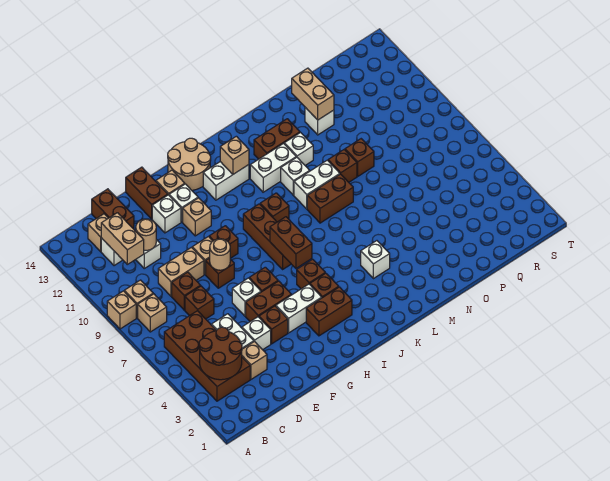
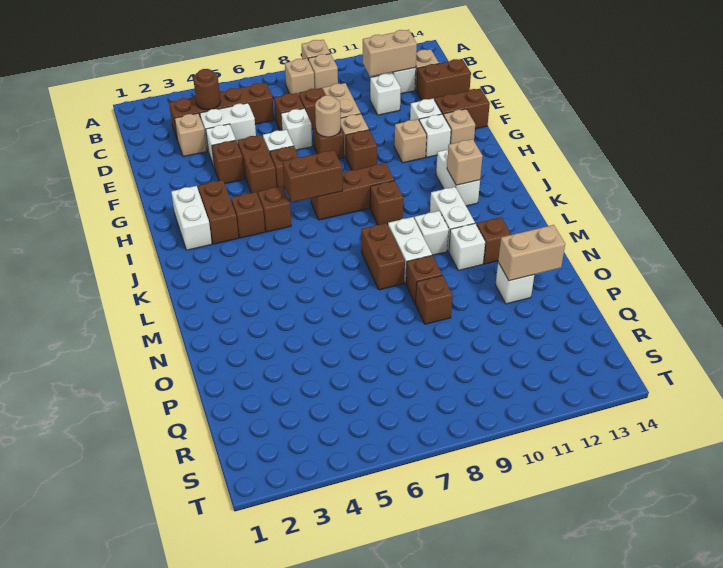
brown brick B3:C6 level 1 -> brown brick C3:C6 level 1
brown round brick B3:C4 level 2 -> brown round brick C4 level 2
tan round brick D11 level 2 -> none
white brick G4:H4 level 1 -> white brick H2:I2 level 1
tan round brick H13:I14 level 1 -> none
white brick L4 level 1 -> white brick E7 level 1
brown brick L12:M12 level 1 -> brown brick M12 level 1

